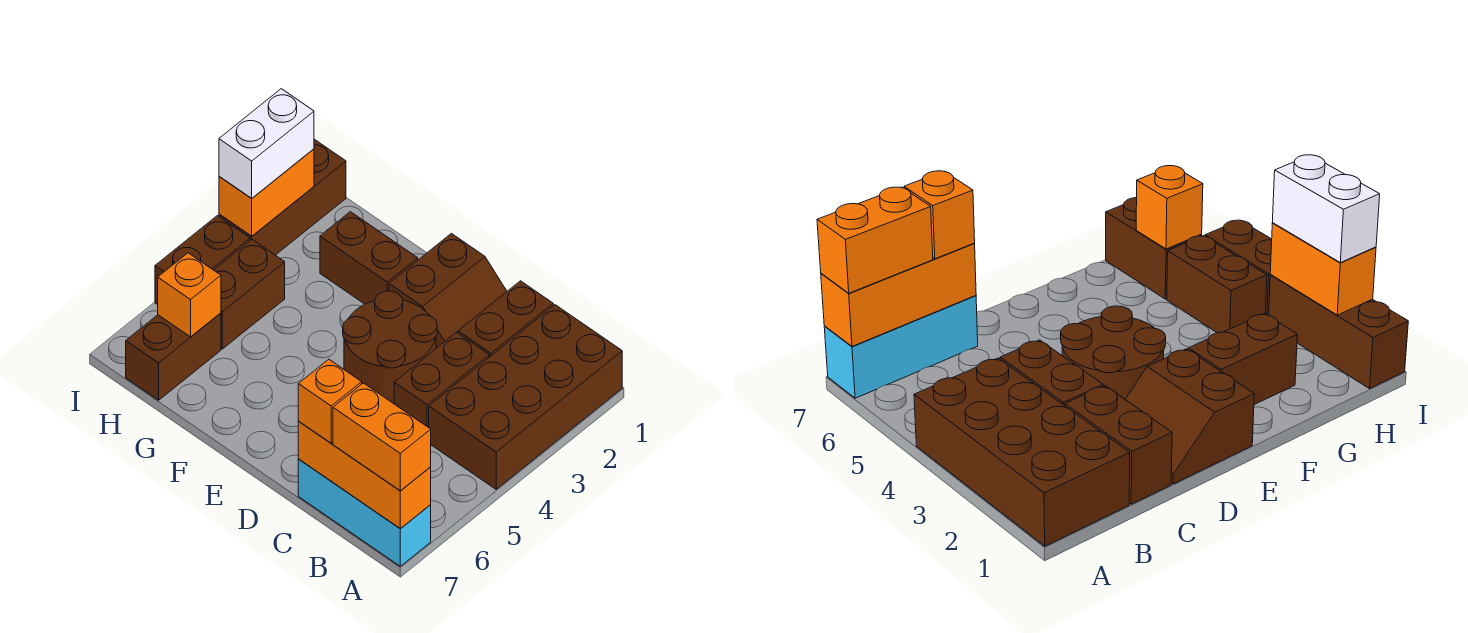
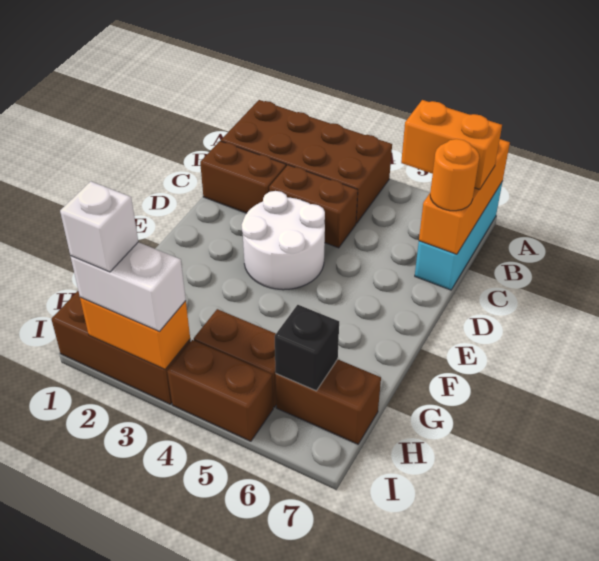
orange brick A7:B7 level 3 -> orange brick B6:B7 level 3
orange brick C7 level 3 -> orange round brick C7 level 3
brown slope D1:E2 level 1 top E -> none
brown round brick D3:E4 level 1 -> white round brick D3:E4 level 1
brown brick F2:G2 level 1 -> none
orange brick H6 level 2 -> black brick H6 level 2
none -> white brick I2 level 4

